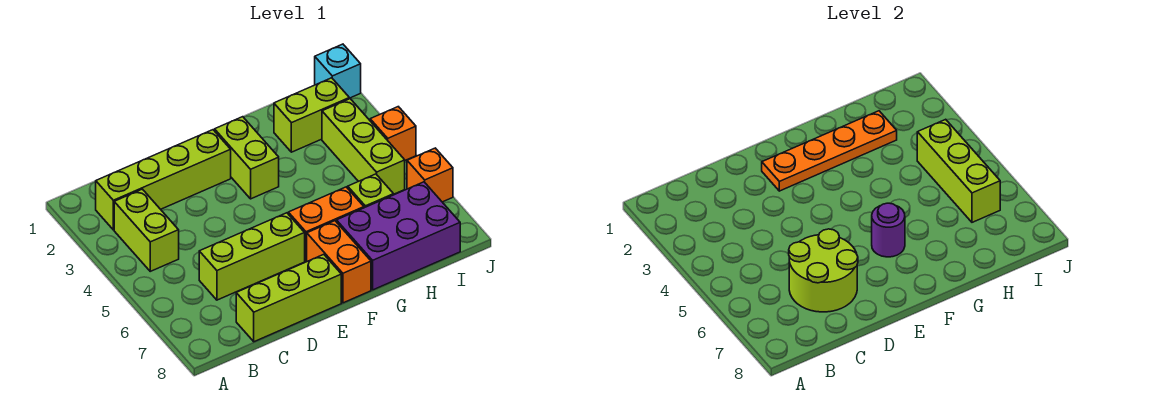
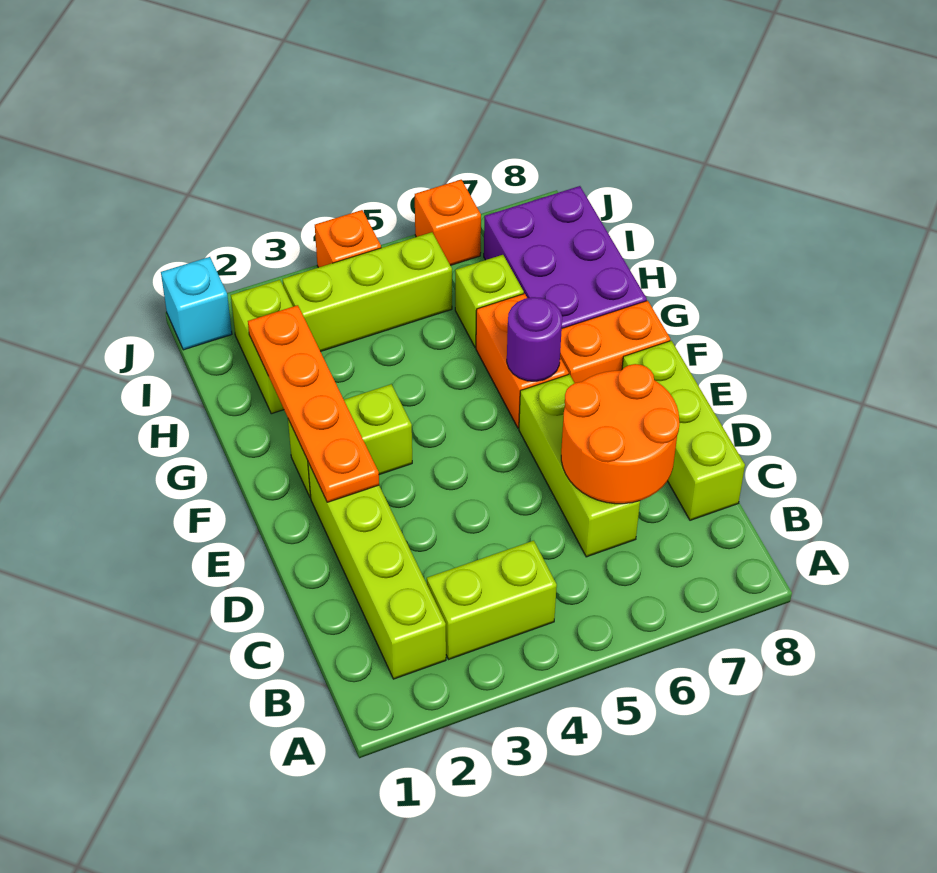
lime round brick C6:D7 level 2 -> orange round brick C6:D7 level 2
lime brick I4:I6 level 2 -> none

